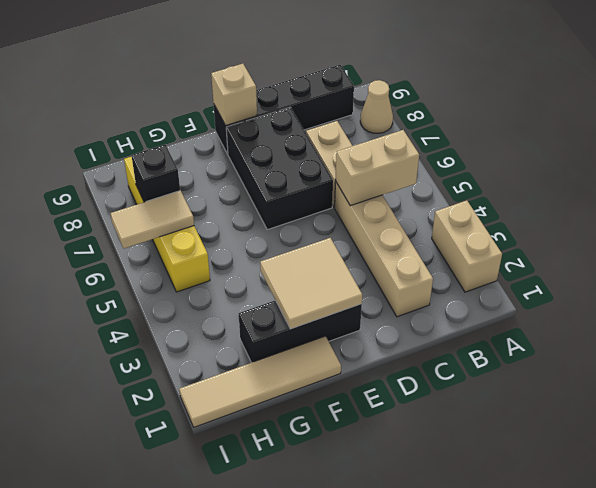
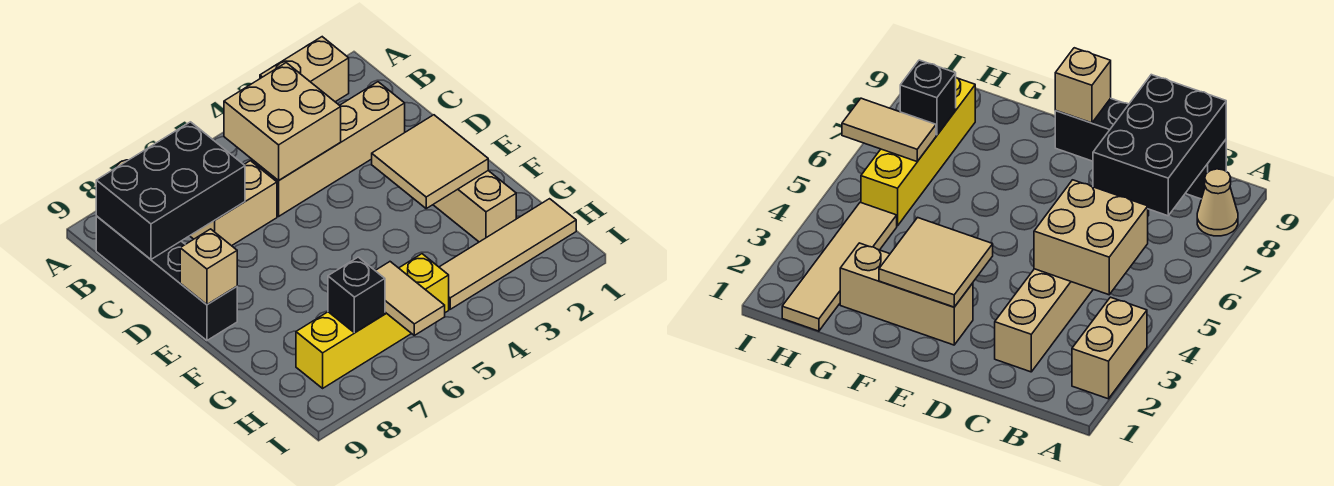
tan brick B5:C5 level 2 -> tan brick B4:C5 level 2
black brick D6:E8 level 1 -> black brick B7:C9 level 2
black brick E2:G2 level 1 -> tan brick E2:G2 level 1
tan tile F1:I1 level 1 -> tan tile H1:H4 level 1

